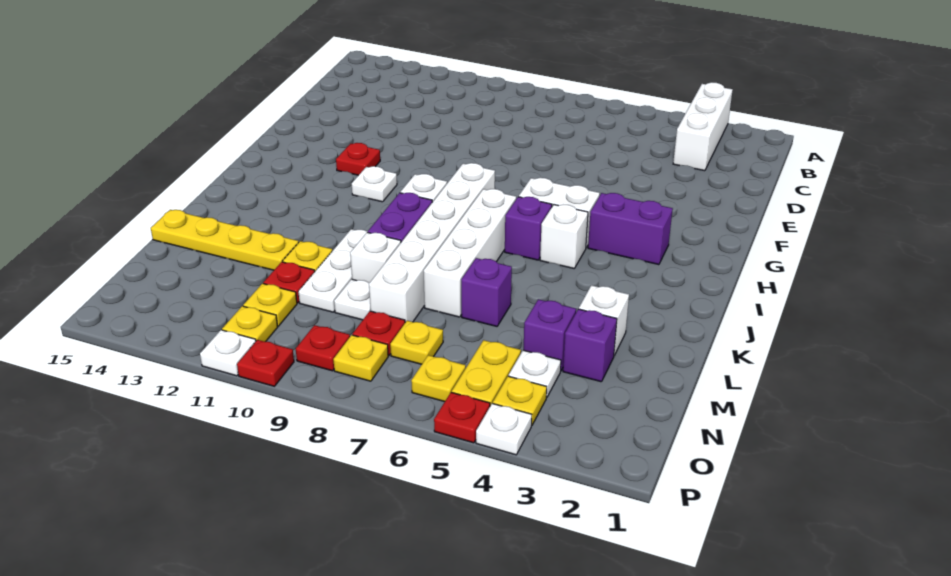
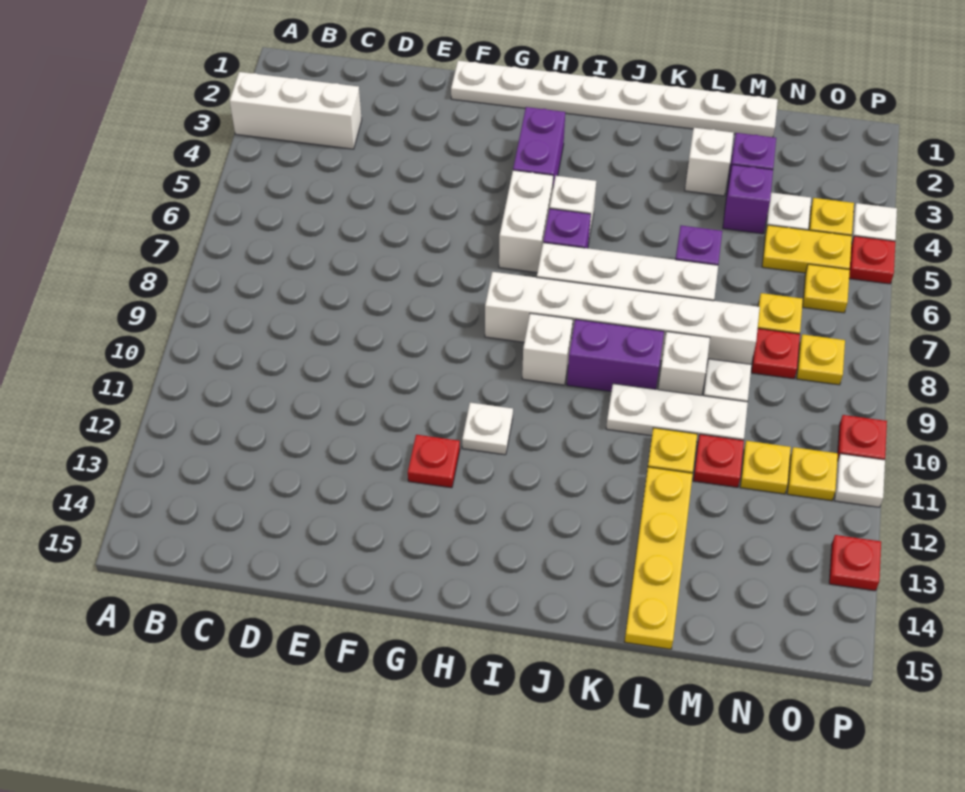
none -> white plate F1:M1 level 1
red plate O9 level 1 -> red plate P13 level 1

